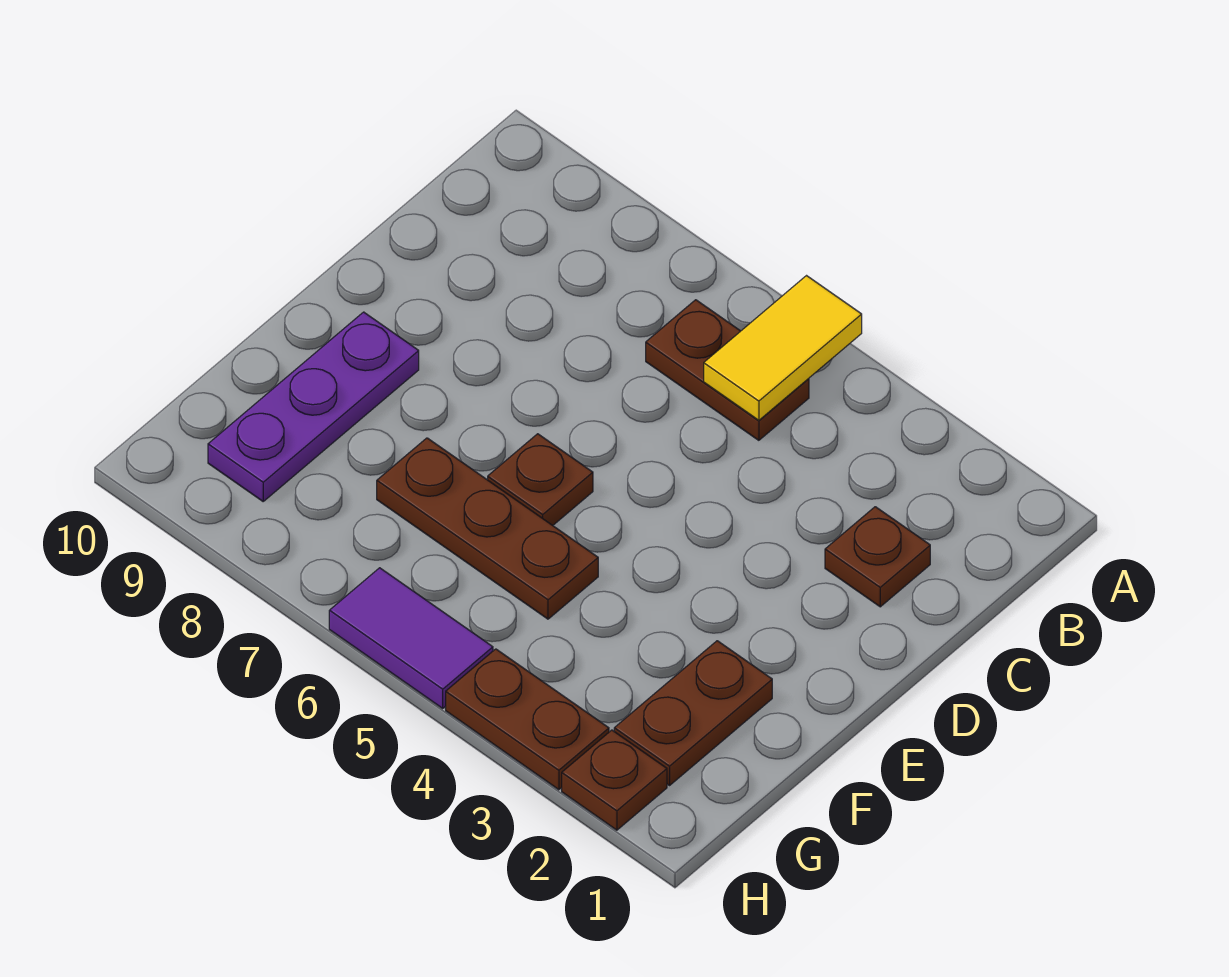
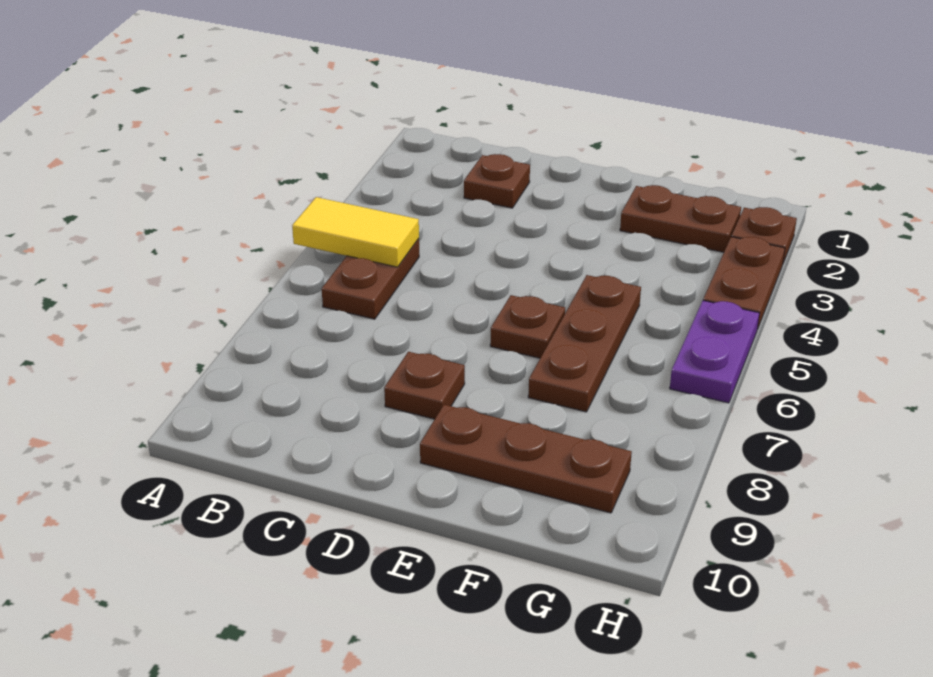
none -> brown plate D8 level 1
purple plate E9:G9 level 1 -> brown plate E9:G9 level 1
purple tile H5:H6 level 1 -> purple plate H5:H6 level 1

